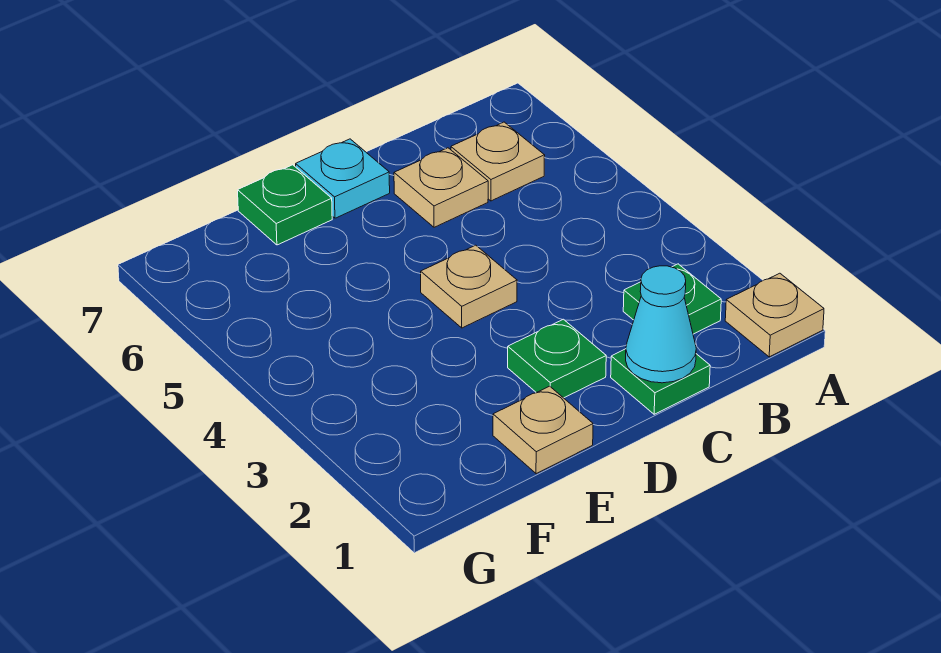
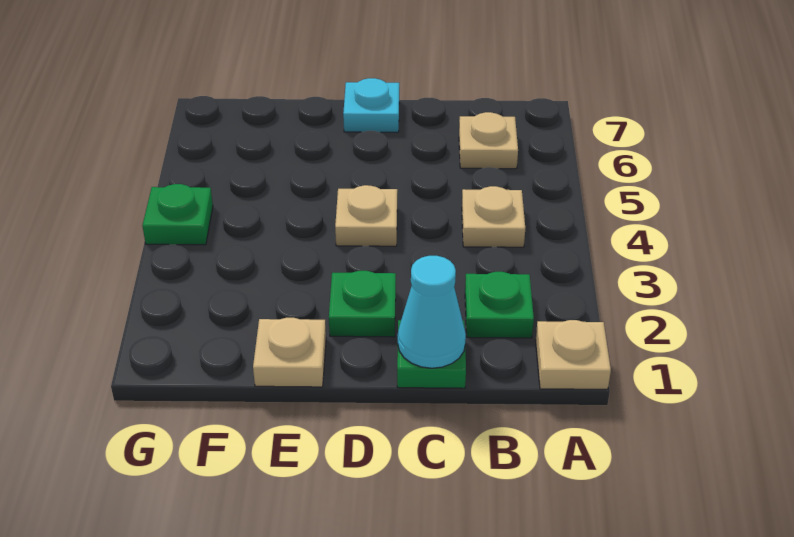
tan plate C6 level 1 -> tan plate B4 level 1
green plate E7 level 1 -> green plate G4 level 1

